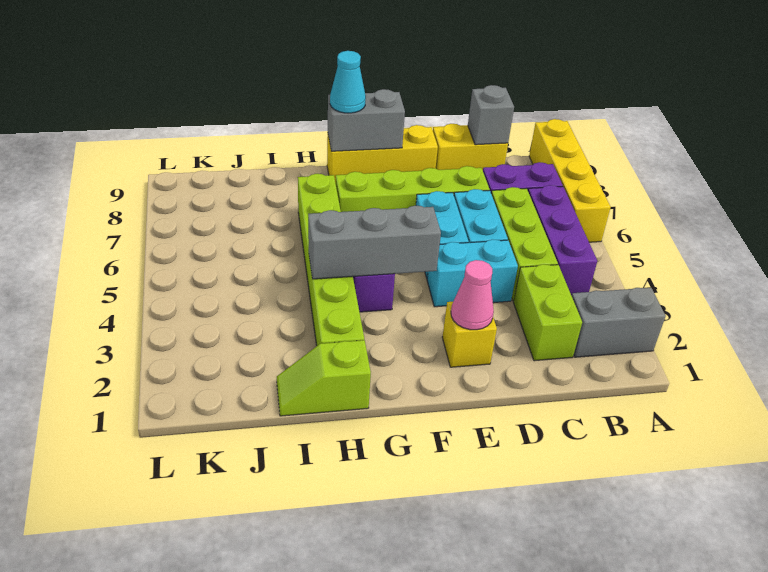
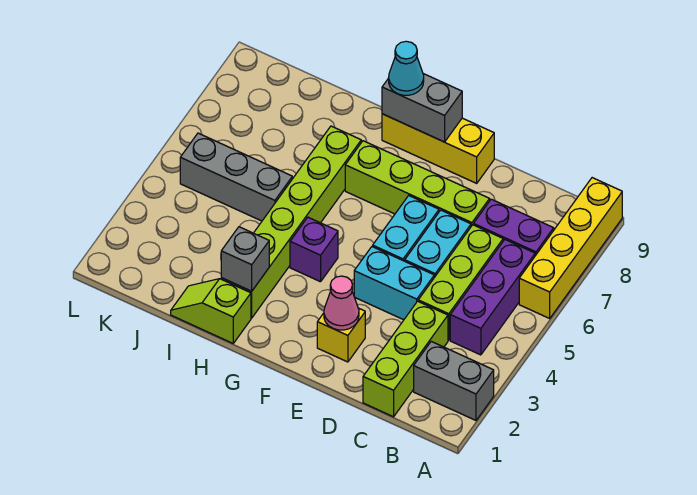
lime brick C2:C3 level 1 -> lime brick C1:C3 level 1
yellow brick C9:D9 level 1 -> none
grey brick C9 level 2 -> grey brick H2 level 2
grey brick F4:H4 level 2 -> grey brick I5:K5 level 1

